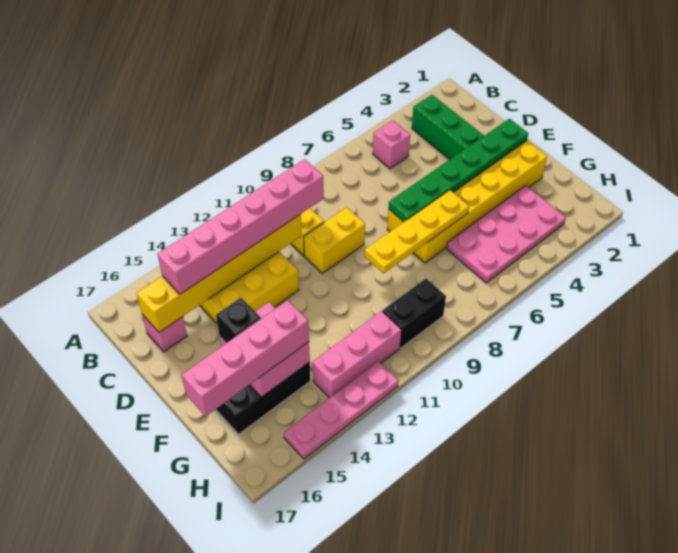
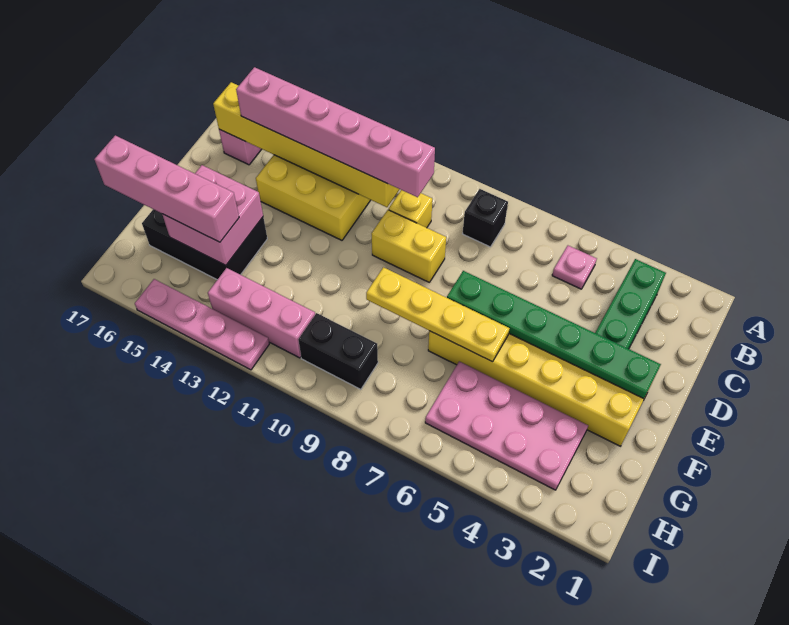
pink brick B5 level 1 -> pink plate B5 level 1
black brick F15 level 3 -> black brick B8 level 1

